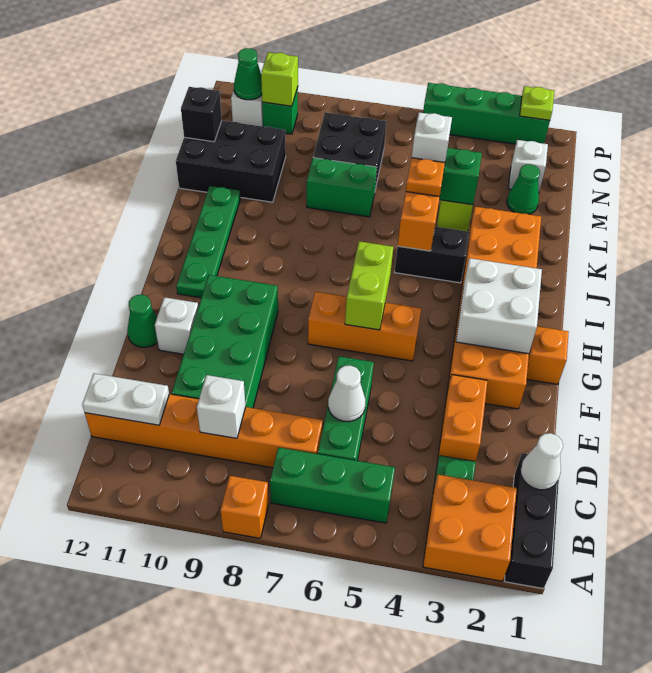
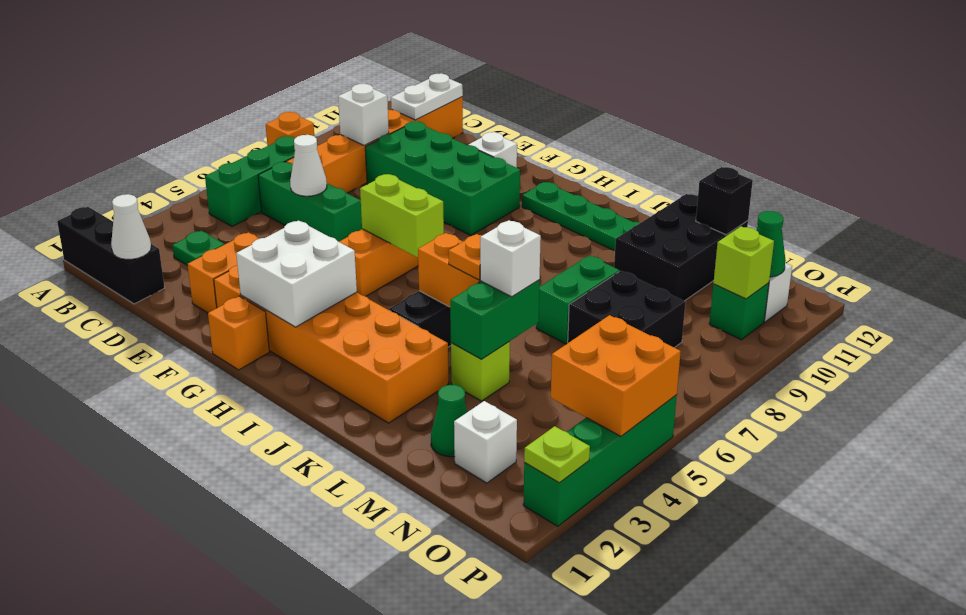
orange brick A2:B3 level 1 -> orange brick O4:P5 level 2
orange brick D3:E3 level 1 -> orange brick E2:E3 level 1
green cone F12 level 1 -> none

